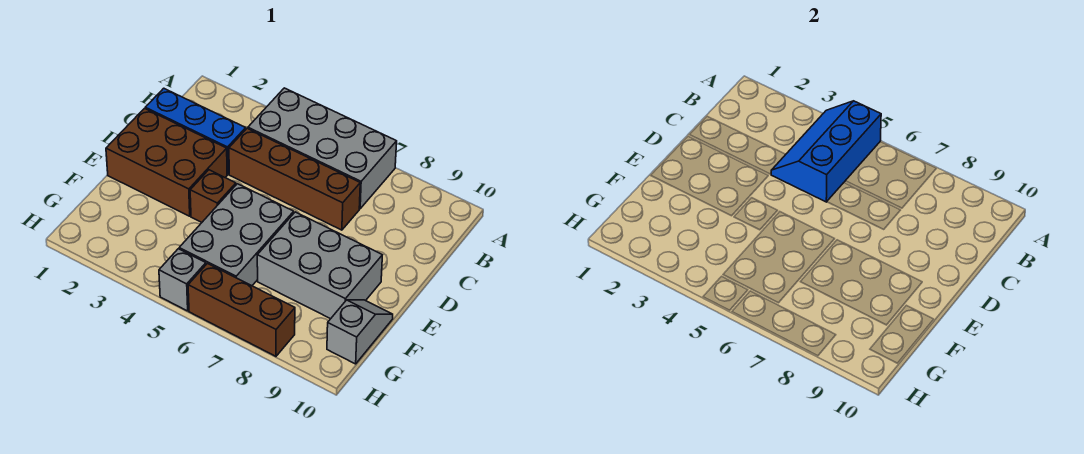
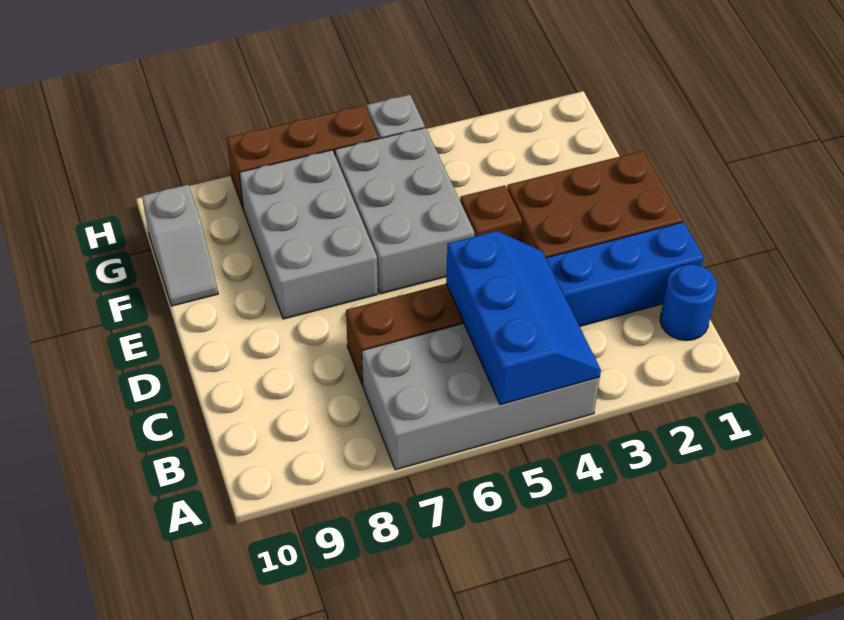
none -> blue round brick B1 level 1
grey brick E7:F9 level 1 -> grey brick E7:G8 level 1

